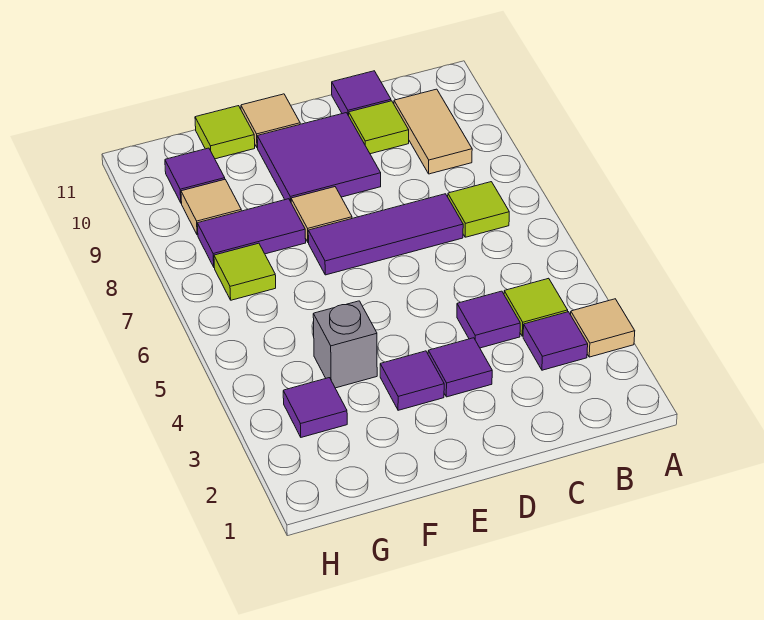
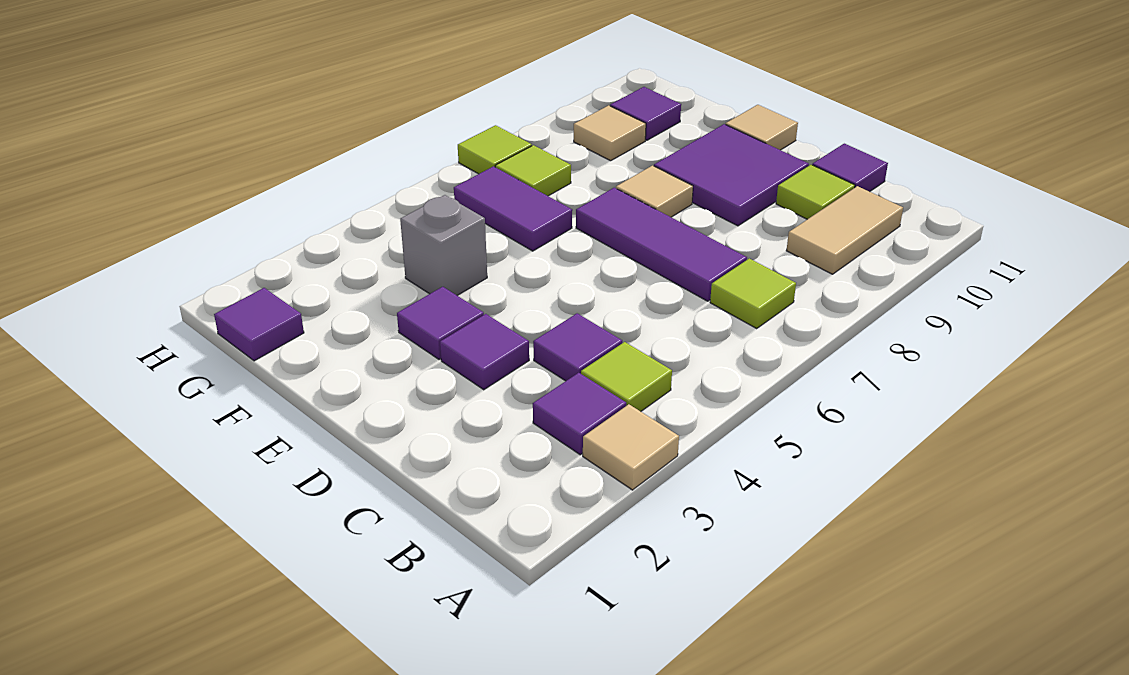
purple tile F8:G8 level 1 -> purple tile F6:G6 level 1
lime tile F11 level 1 -> lime tile H7 level 1
purple tile G3 level 1 -> purple tile G1 level 1

